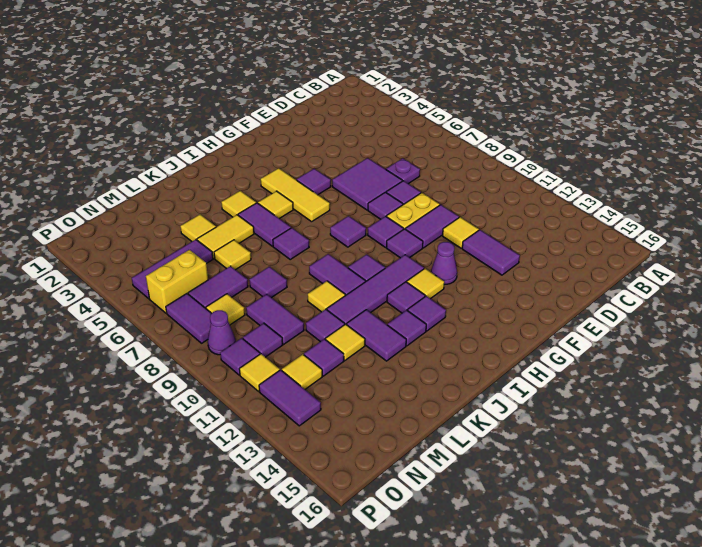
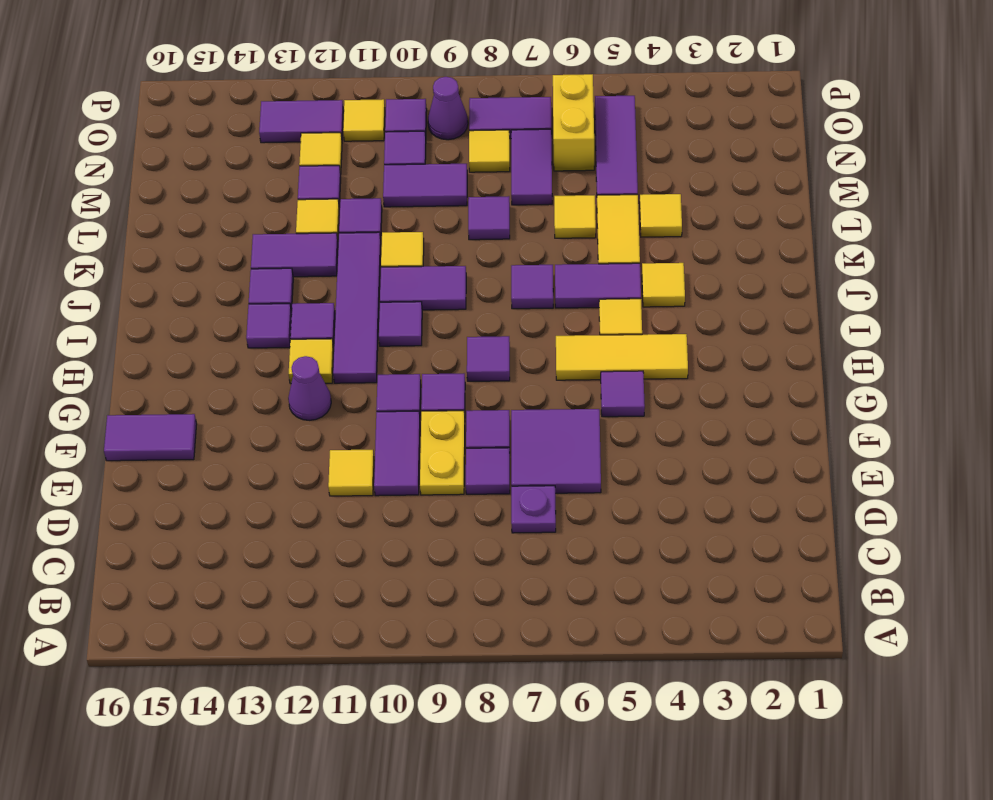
purple tile E12:E13 level 1 -> purple tile F15:F16 level 1

